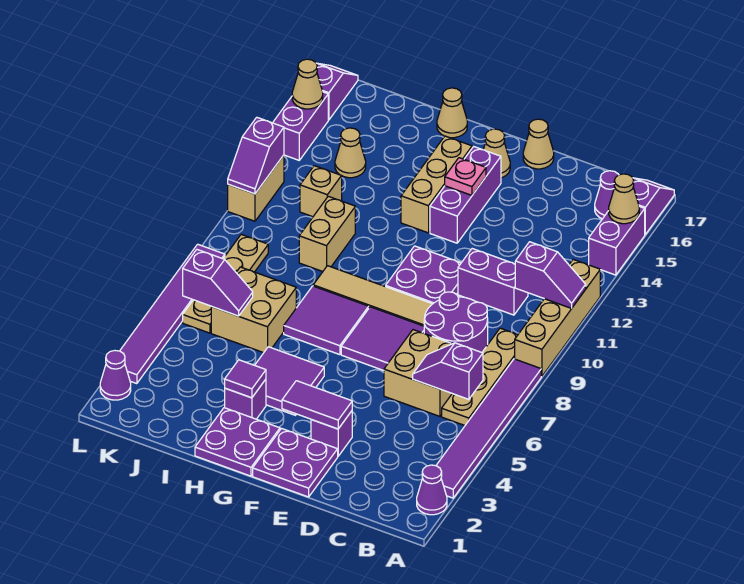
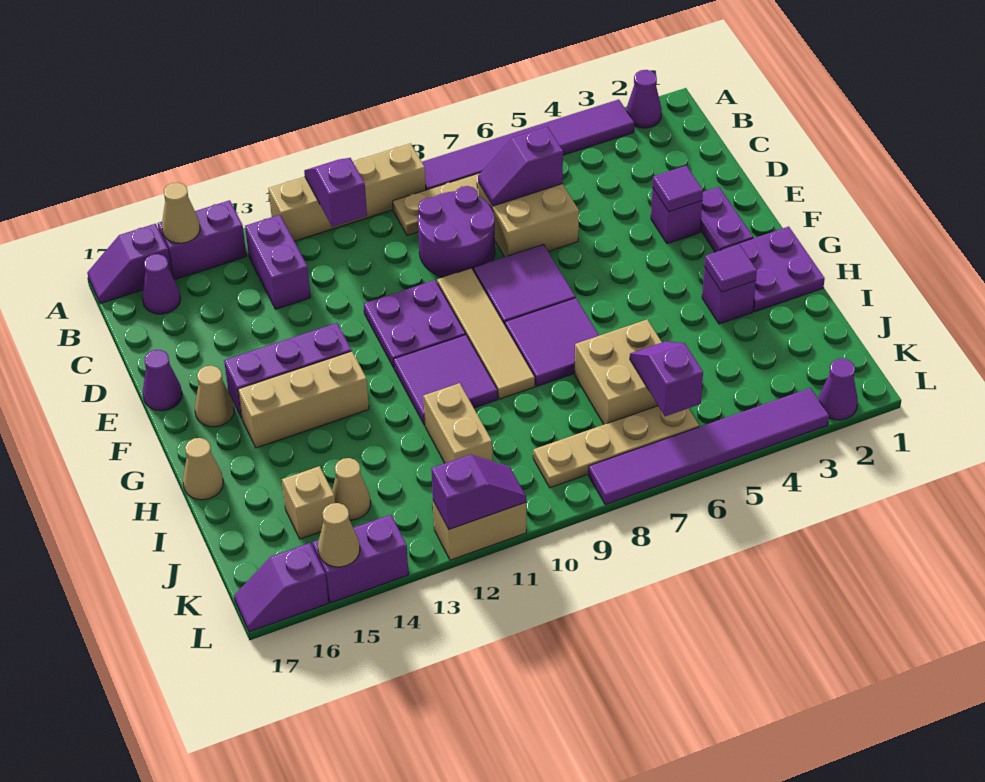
purple slope B6:C6 level 2 top B -> purple slope C6:C7 level 2 top 6
purple brick C11:D11 level 1 -> purple brick B13:C13 level 1
purple plate E1:F2 level 1 -> purple plate E2:F2 level 1
purple tile E3:F3 level 2 -> purple tile E3 level 2
tan cone E17 level 1 -> purple cone E17 level 1
pink plate F14 level 2 -> none
purple tile G4:H5 level 1 -> purple tile G10:H11 level 1
tan brick I10:I11 level 1 -> tan brick I11:J11 level 1
tan brick J12 level 1 -> tan brick J15 level 1

